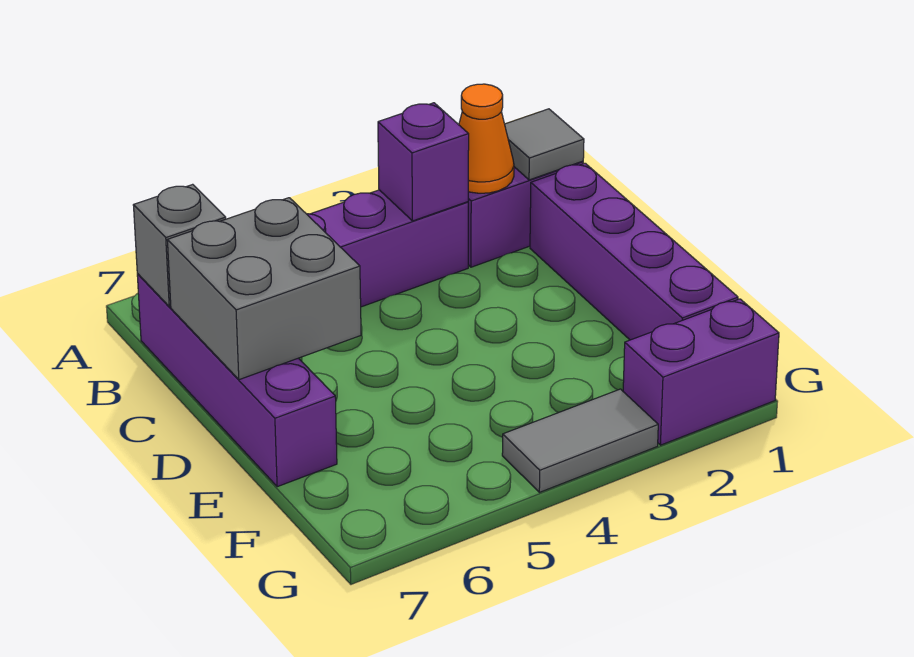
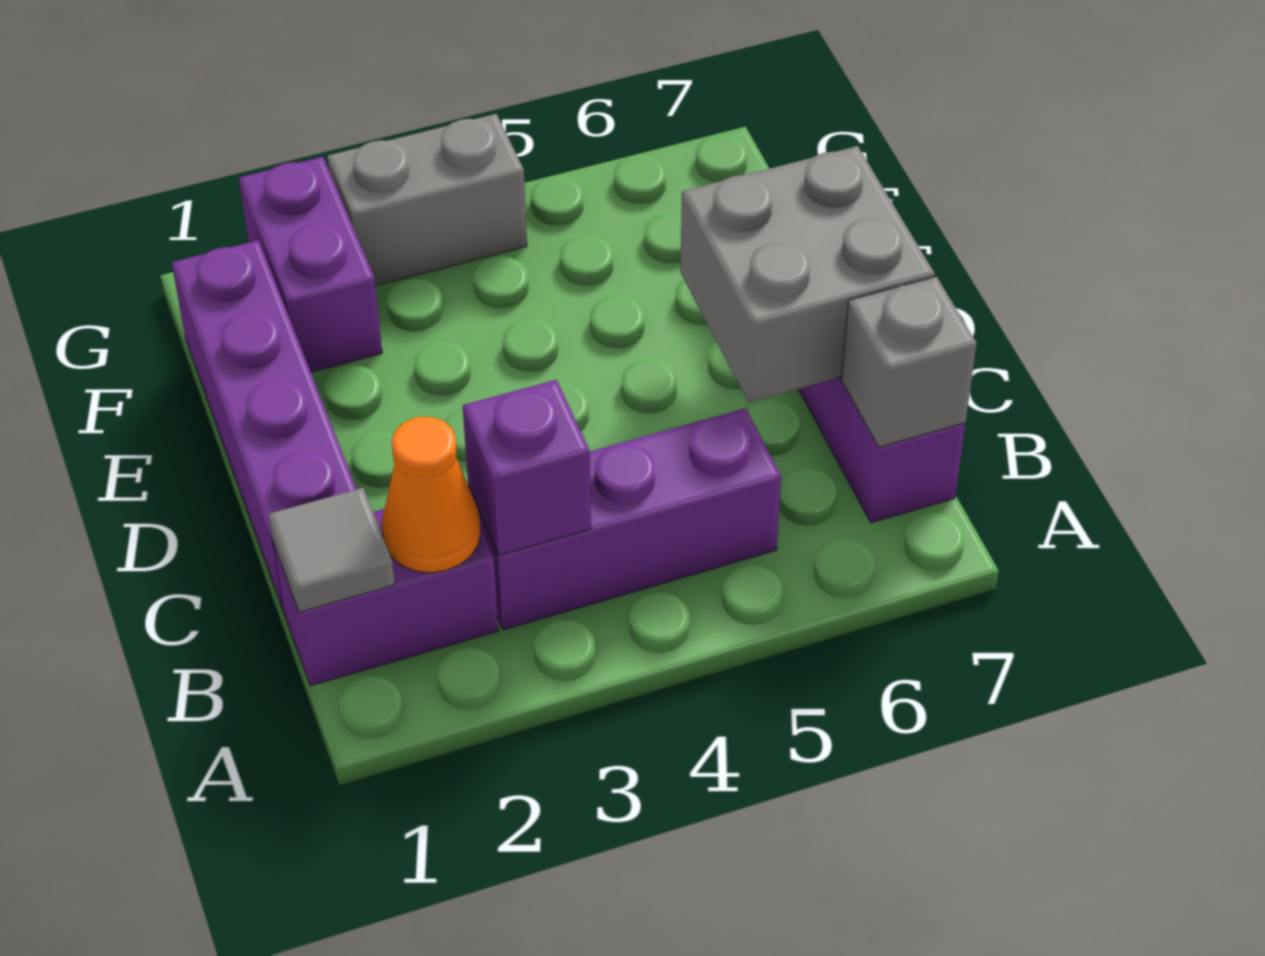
purple brick G1:G2 level 1 -> purple brick F2:G2 level 1
grey tile G3:G4 level 1 -> grey brick G3:G4 level 1

